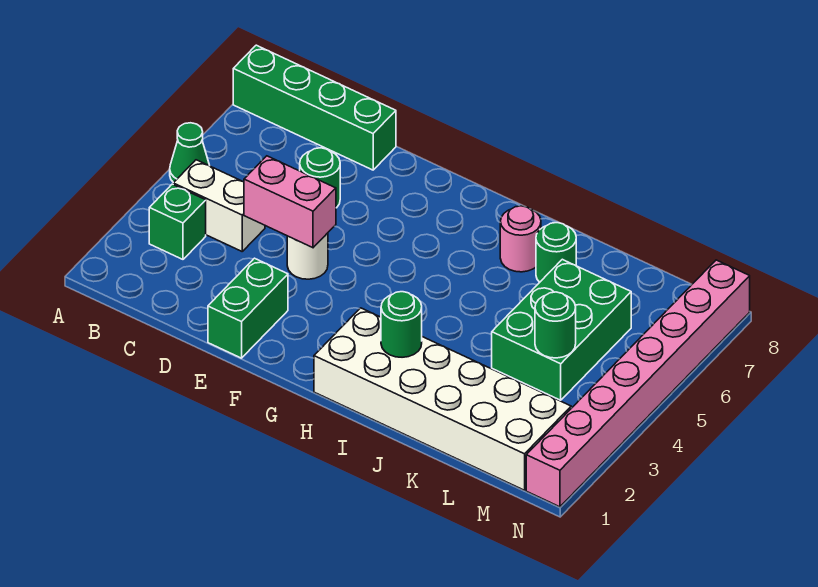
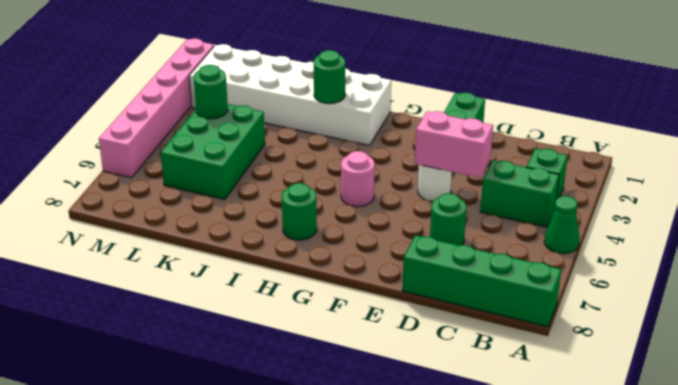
white brick B4:C4 level 1 -> green brick B4:C4 level 1
pink round brick I7 level 1 -> pink round brick G5 level 1
green round brick J7 level 1 -> green round brick H7 level 1
pink brick N1:N8 level 1 -> pink brick N1:N6 level 1

